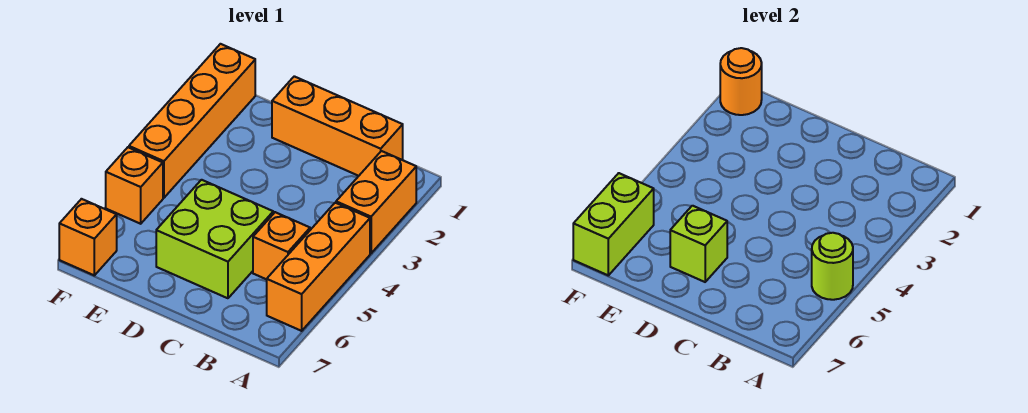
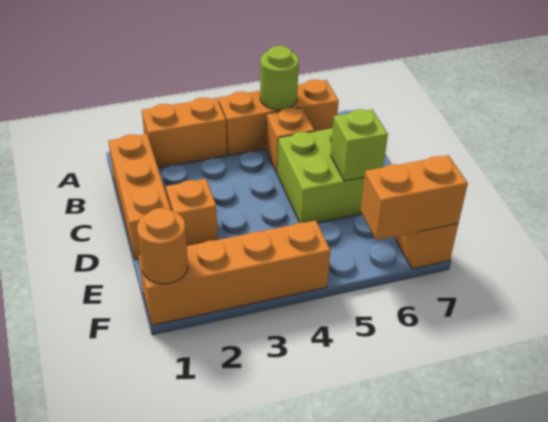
orange brick F5 level 1 -> orange brick D2 level 1
lime brick F6:F7 level 2 -> orange brick F6:F7 level 2

